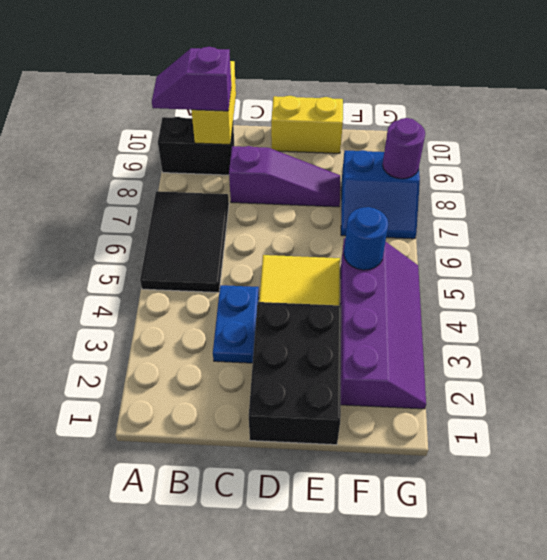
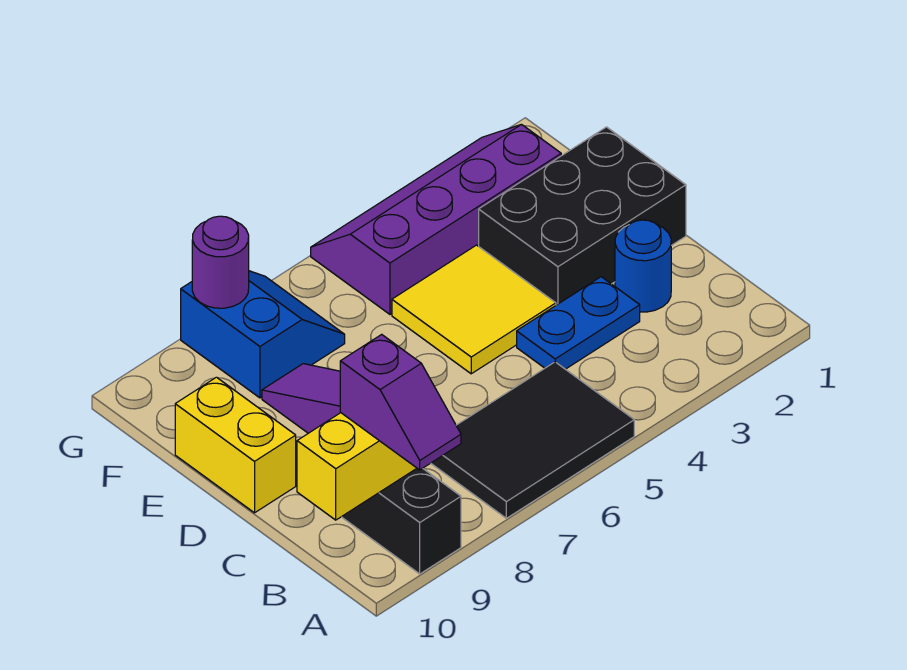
blue round brick F5 level 2 -> blue round brick C2 level 1

